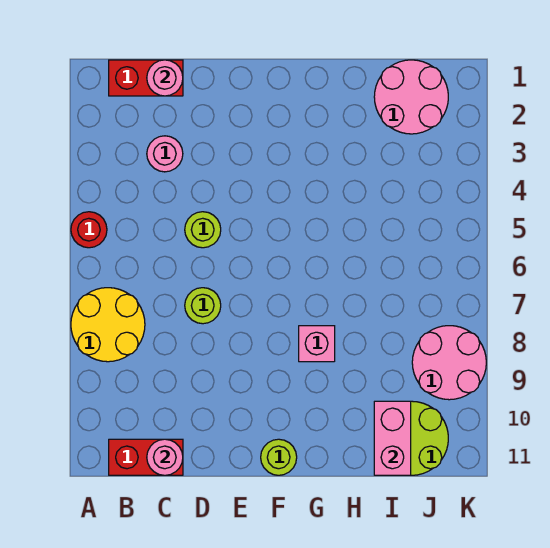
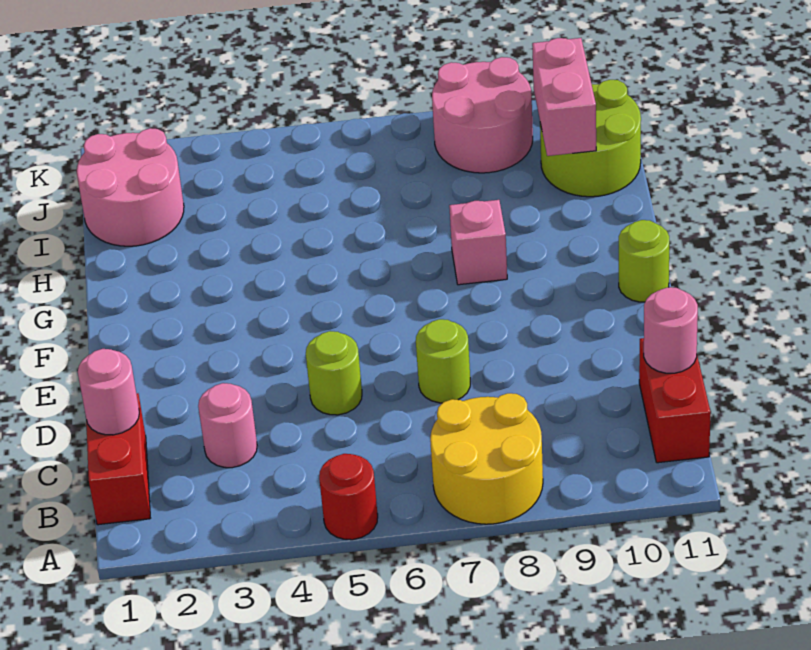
pink brick I10:I11 level 2 -> pink brick I10:J10 level 2

